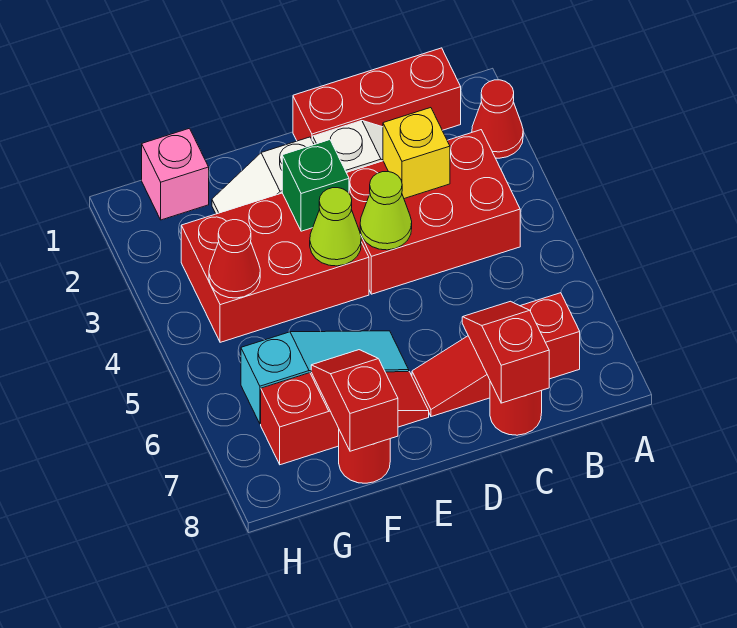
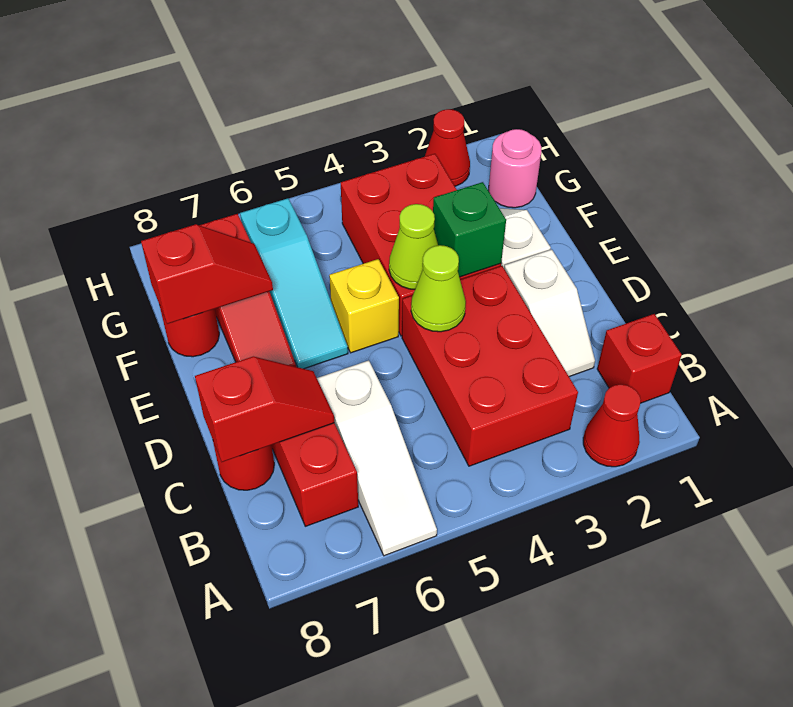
none -> white slope A6:C6 level 1 top C
red brick B1:D1 level 1 -> red brick B1 level 1
yellow brick C3 level 2 -> yellow brick E5 level 1
pink brick G1 level 1 -> pink round brick G1 level 1
red cone G4 level 2 -> red cone H2 level 1

